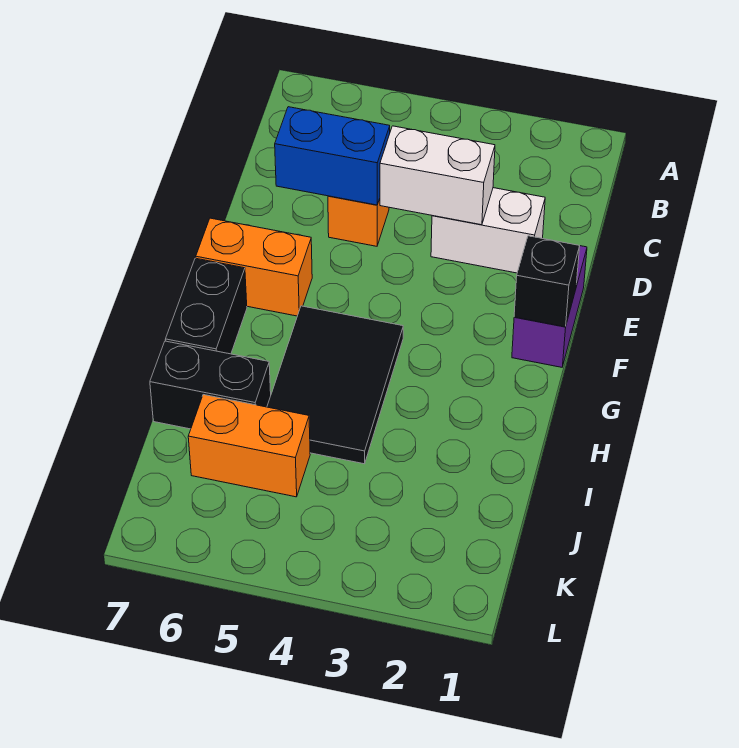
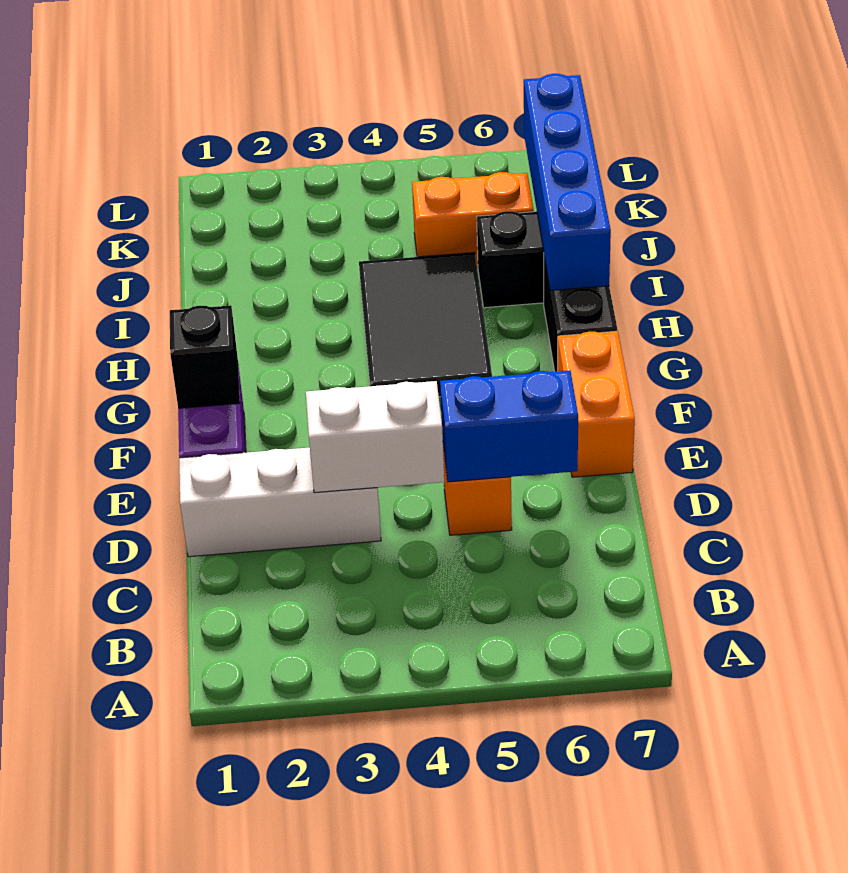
white brick D2:D3 level 1 -> white brick D1:D3 level 1
orange brick F6:F7 level 1 -> orange brick E7:F7 level 1
none -> blue brick H7:K7 level 2

